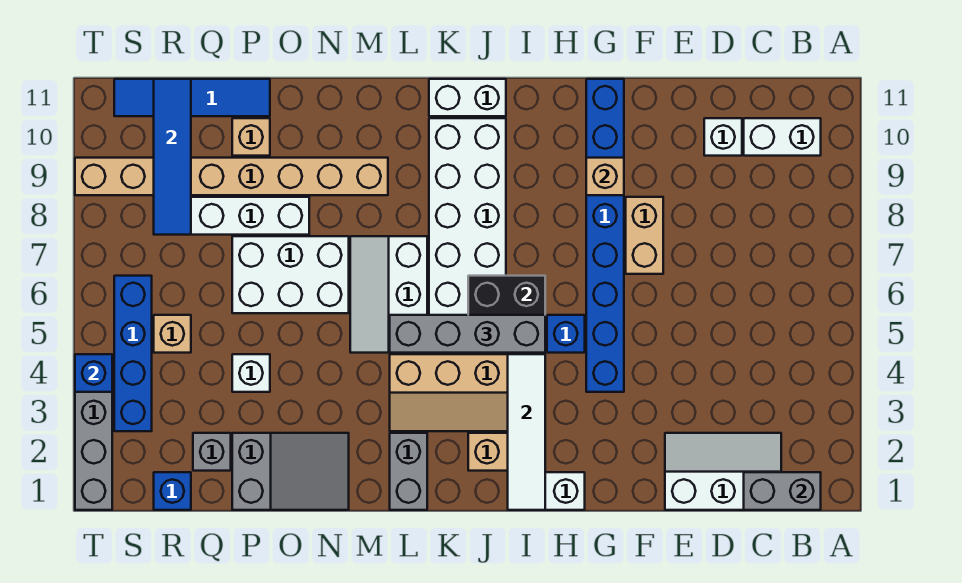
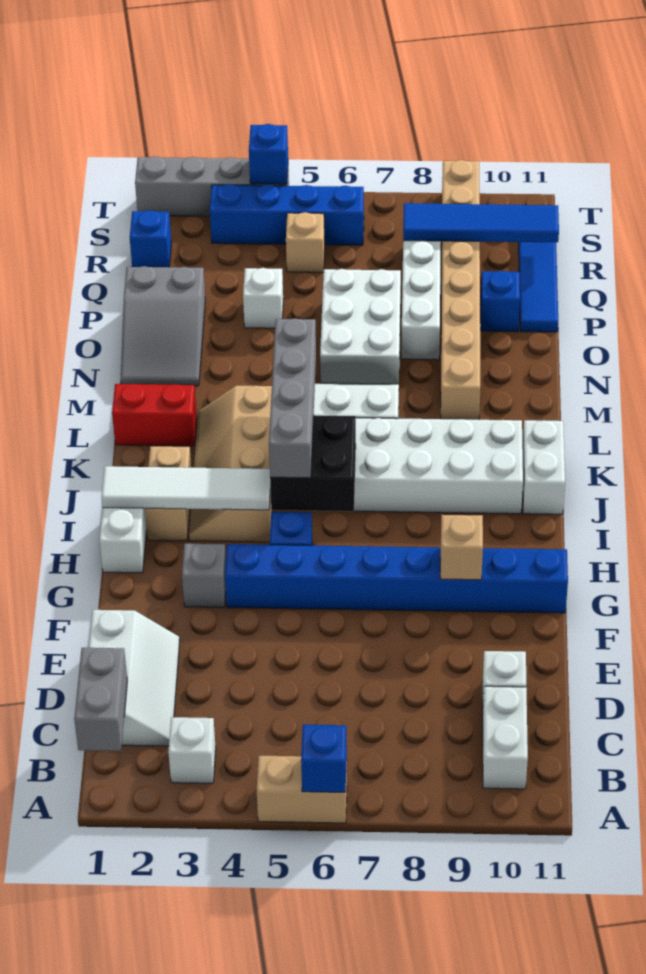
none -> blue brick A6 level 2
none -> white brick B3 level 1
tan brick F7:F8 level 1 -> tan brick A5:A6 level 1
grey brick L1:L2 level 1 -> red brick L1:L2 level 1
tan brick P10 level 1 -> blue brick P10 level 1
grey brick Q2 level 1 -> grey brick G3 level 1

